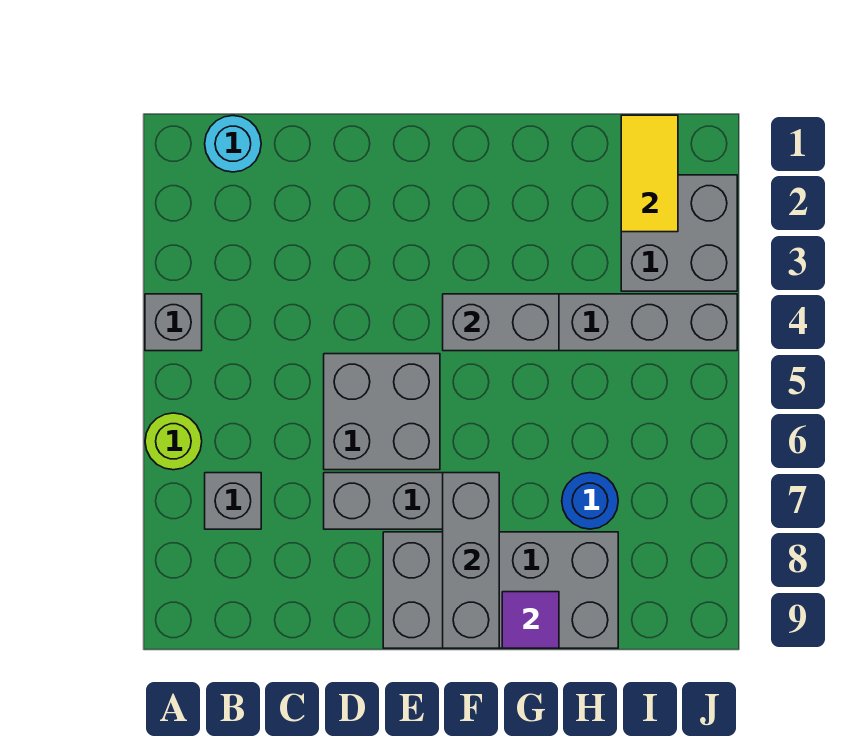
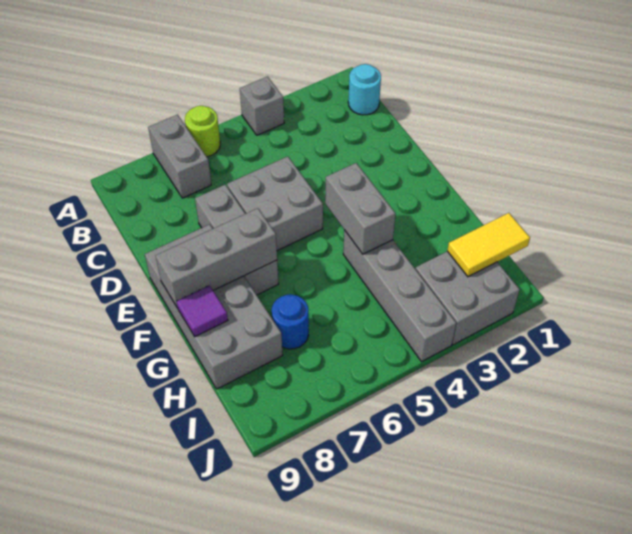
grey brick B7 level 1 -> grey brick A7:B7 level 1

